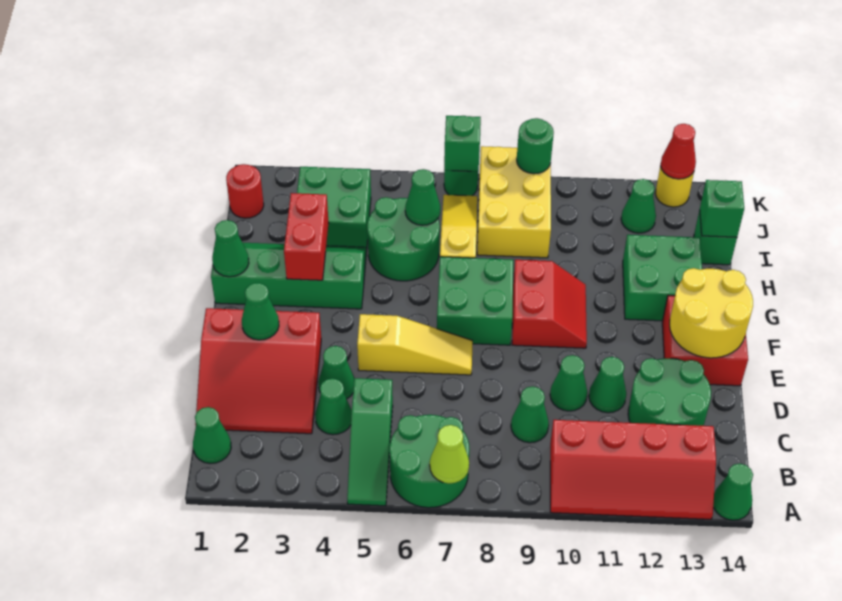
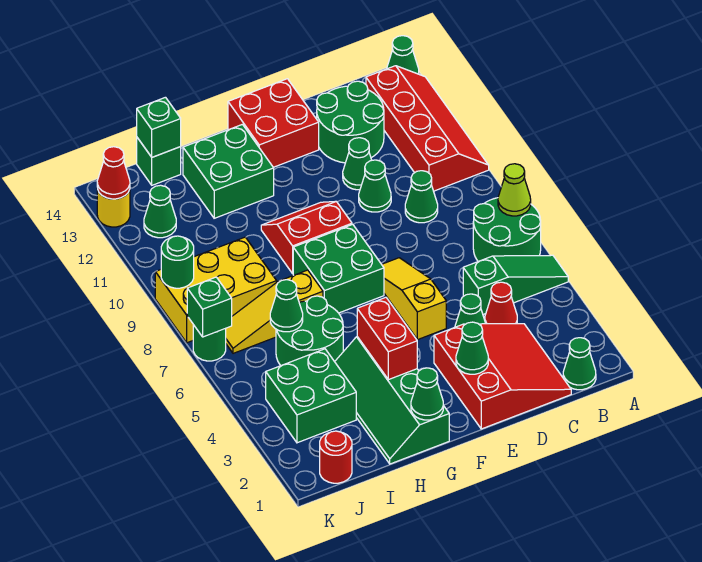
green cone C4 level 1 -> red cone C4 level 1
yellow round brick E13:F14 level 2 -> none
red brick G3:H3 level 2 -> red brick G3:G4 level 2

